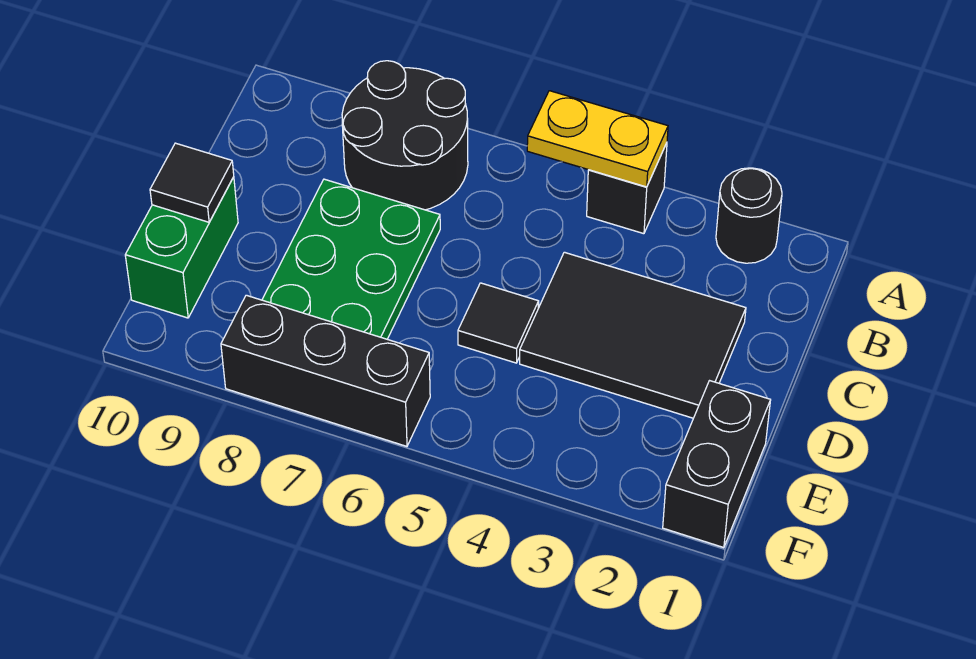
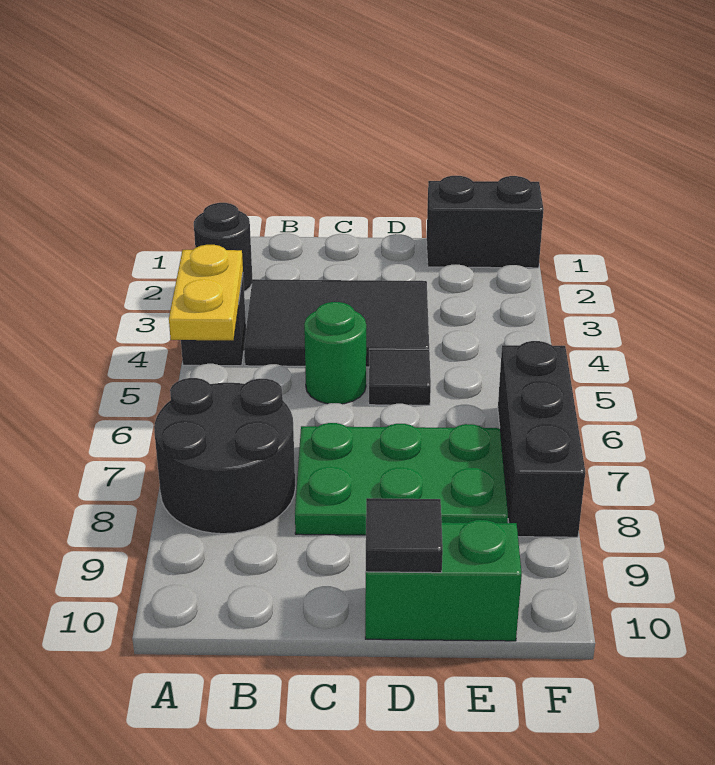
black tile C2:D4 level 1 -> black tile B3:D4 level 1
none -> green round brick C5 level 1

